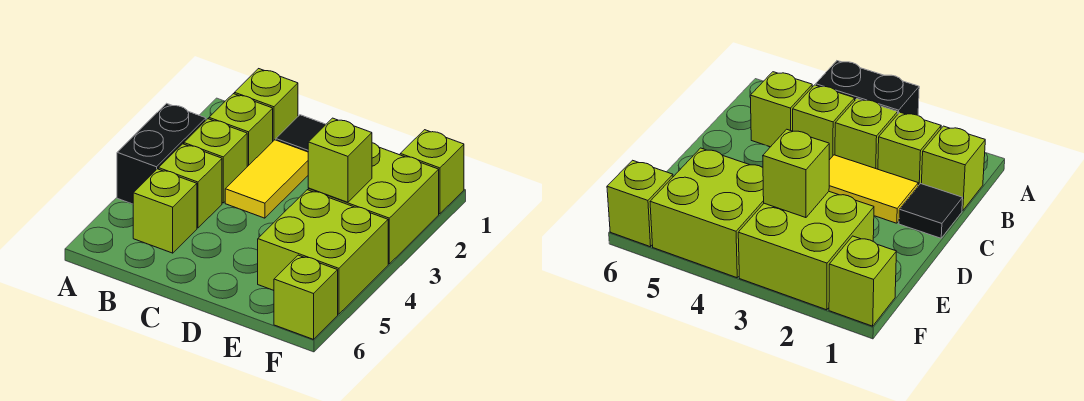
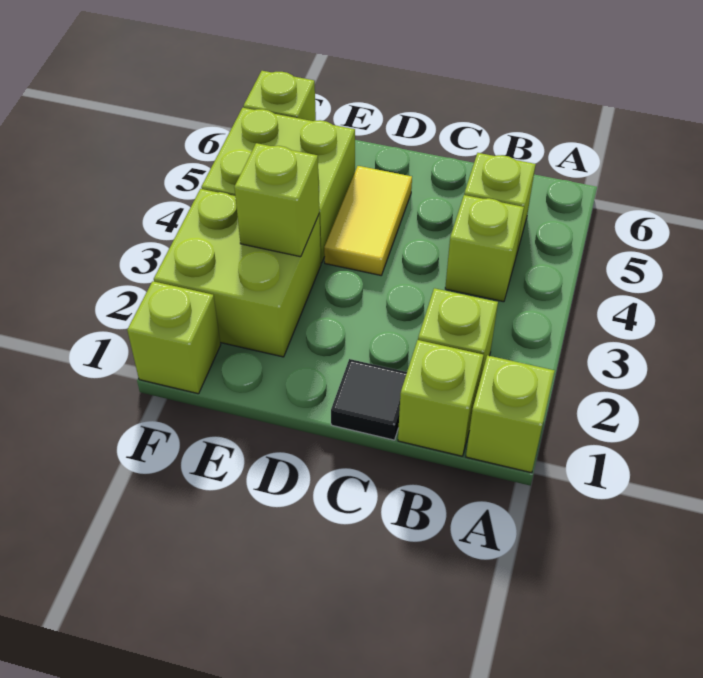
black brick A3:A4 level 1 -> none
lime brick B3 level 1 -> lime brick A1 level 1
yellow tile C2:C3 level 1 -> yellow tile D4:D5 level 1

